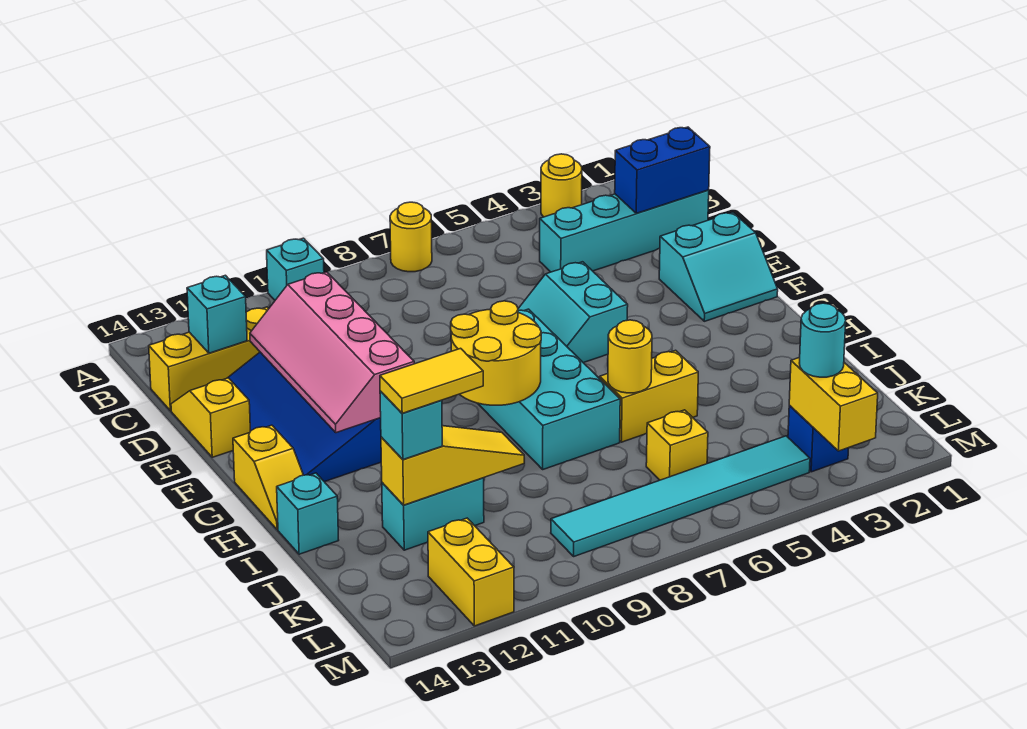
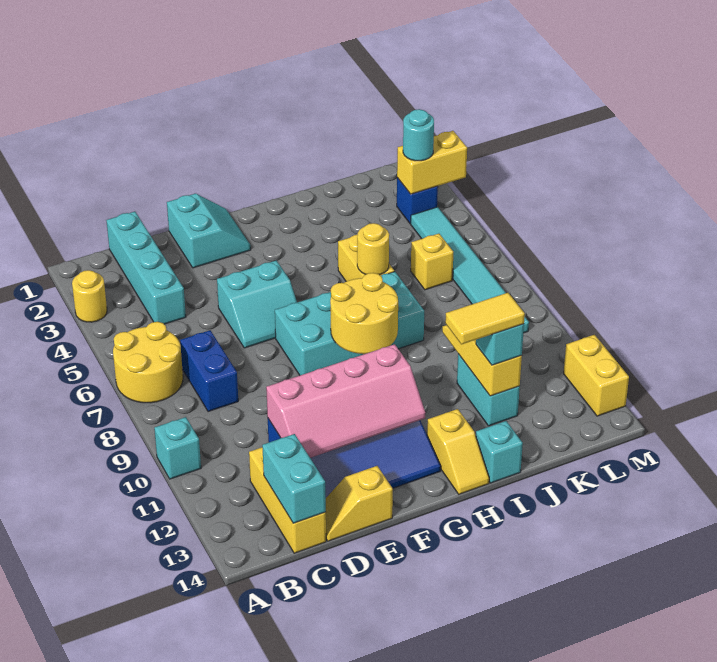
yellow round brick A7 level 1 -> yellow round brick A6:B7 level 1
blue brick C1:C2 level 2 -> blue brick C7:C8 level 1
cyan brick C13 level 2 -> cyan brick C13:C14 level 2
yellow slope G14:H14 level 1 top G -> yellow slope H13:H14 level 1 top 13
yellow tile J11:J12 level 4 -> yellow tile I12:J12 level 4
yellow brick L12:M12 level 1 -> yellow brick M12:M13 level 1

